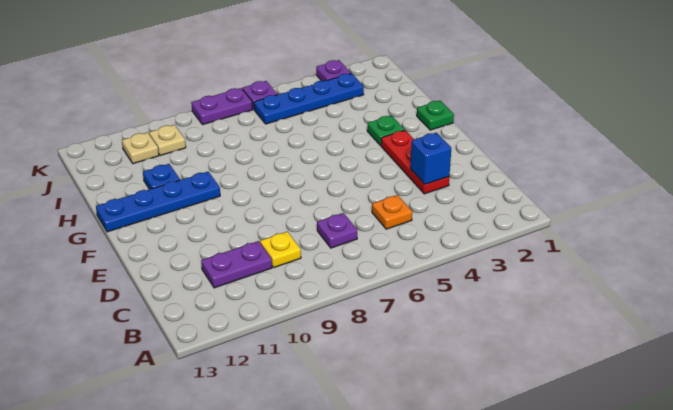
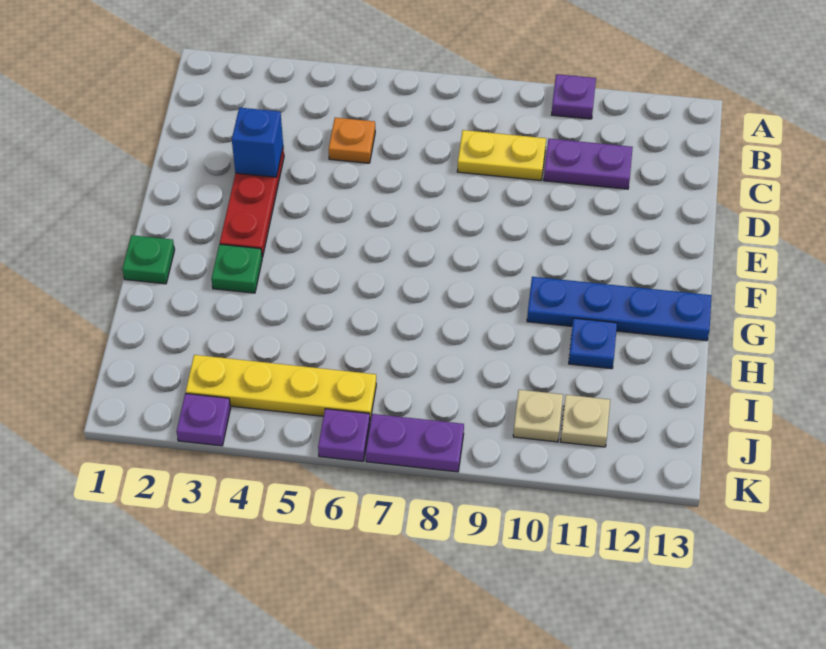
purple plate C7 level 1 -> purple plate A10 level 1
yellow plate C9 level 1 -> yellow plate C8:C9 level 1
blue plate J3:J6 level 1 -> yellow plate J3:J6 level 1

